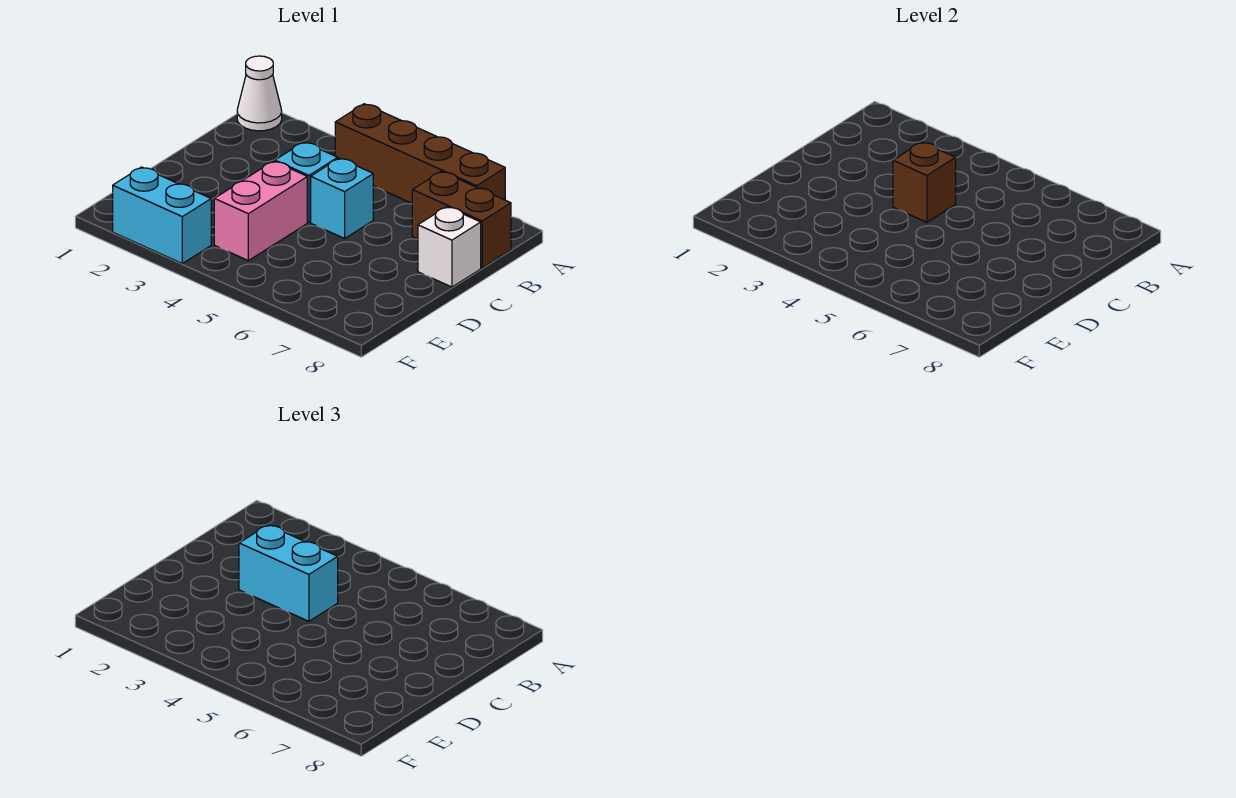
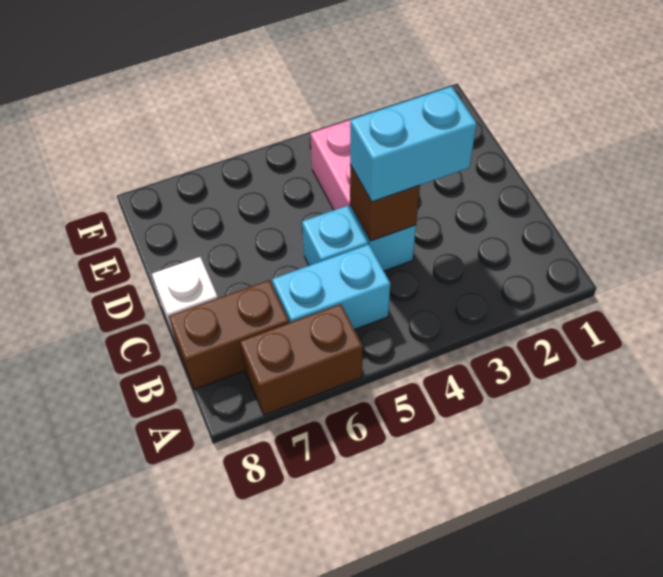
white cone A1 level 1 -> none
brown brick A4:A7 level 1 -> brown brick A6:A7 level 1
cyan brick F2:F3 level 1 -> cyan brick B5:B6 level 1

